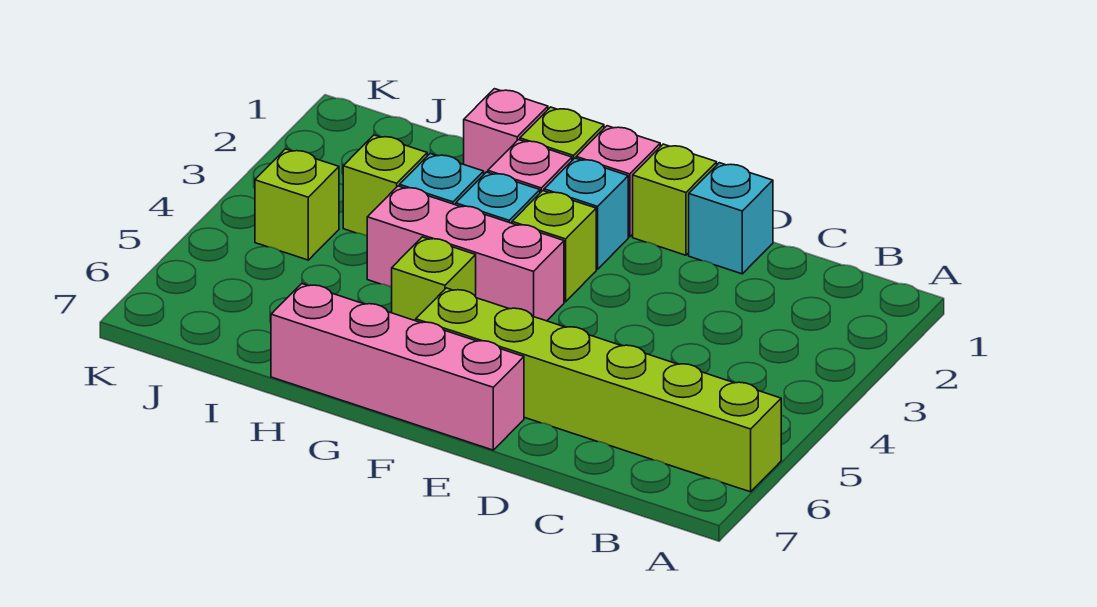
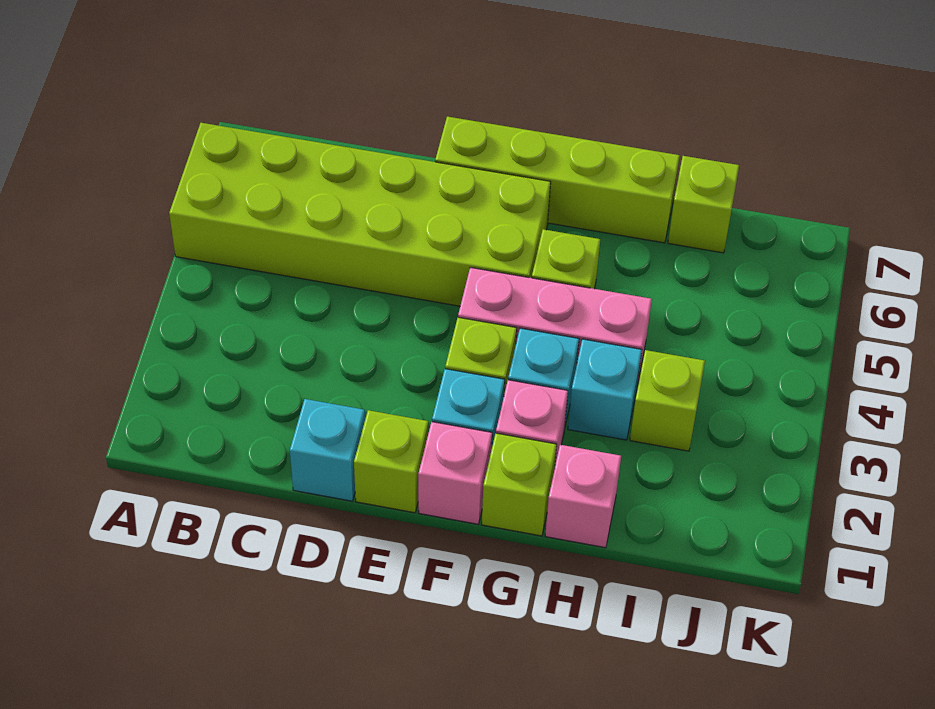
lime brick A6:F6 level 1 -> lime brick A5:F6 level 1
pink brick E7:H7 level 1 -> lime brick E7:H7 level 1
lime brick J4 level 1 -> lime brick I7 level 1

